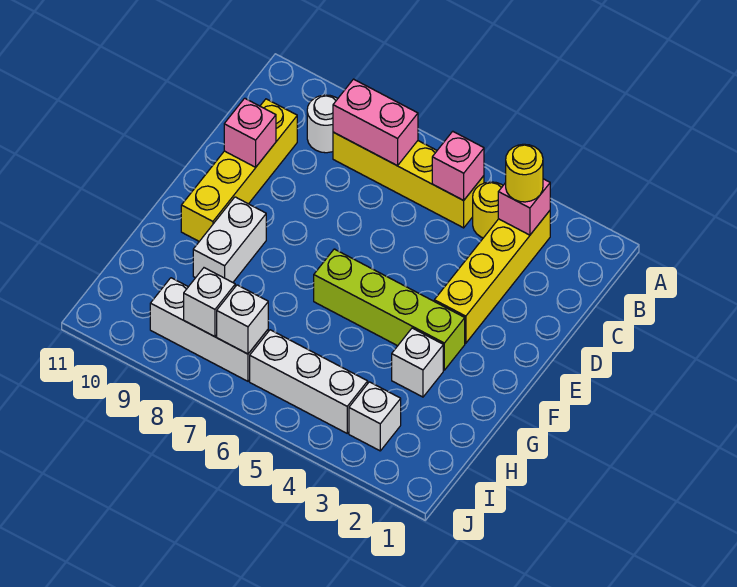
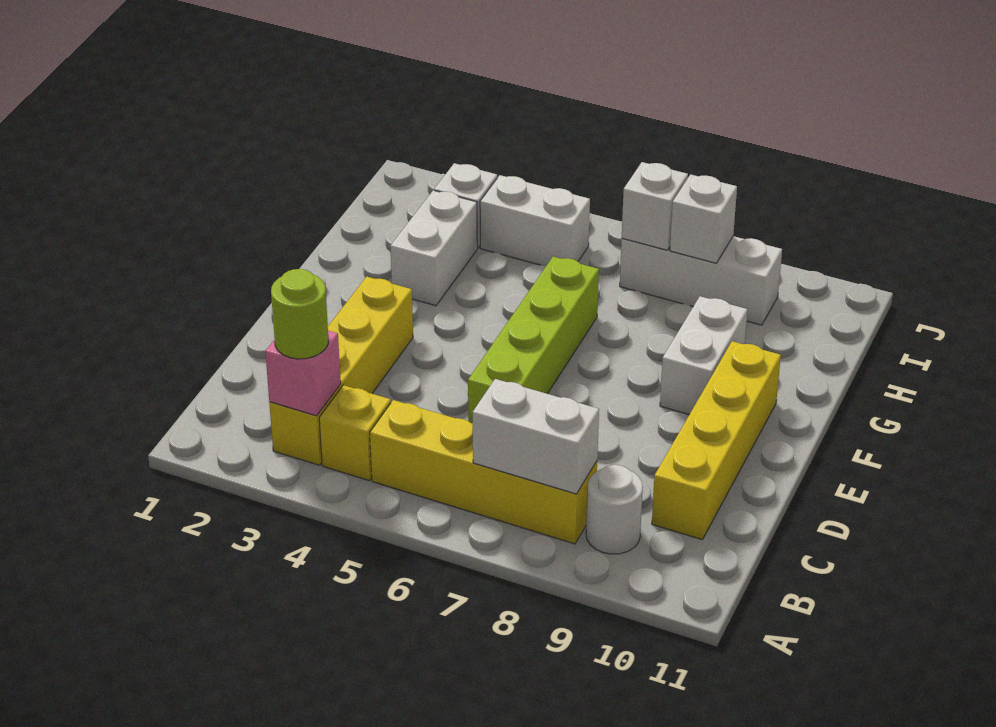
yellow round brick B3 level 3 -> lime round brick B3 level 3
yellow round brick B4 level 1 -> yellow brick B4 level 1
pink brick B5 level 2 -> none
pink brick B7:B8 level 2 -> white brick B7:B8 level 2
pink brick D10 level 2 -> none
lime brick F3:F6 level 1 -> lime brick D6:G6 level 1
white brick G3 level 1 -> white brick G3:H3 level 1
white brick I4:I6 level 1 -> white brick I4:I5 level 1

